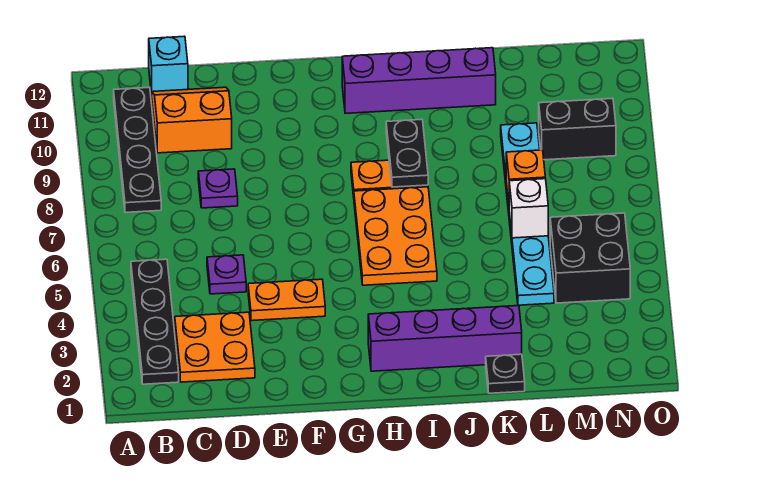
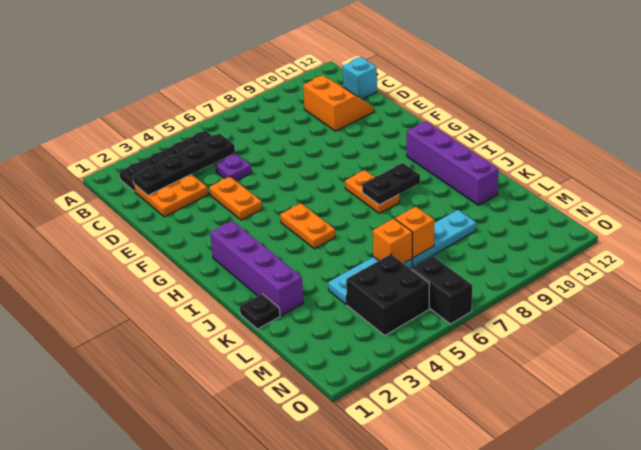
black plate B8:B11 level 1 -> black plate C2:C5 level 2
purple plate D8 level 1 -> none
orange plate H5:I7 level 1 -> orange plate H5:I5 level 1
white brick L6 level 2 -> orange brick L6 level 2
black brick M9:N9 level 1 -> black brick N6:O6 level 1

